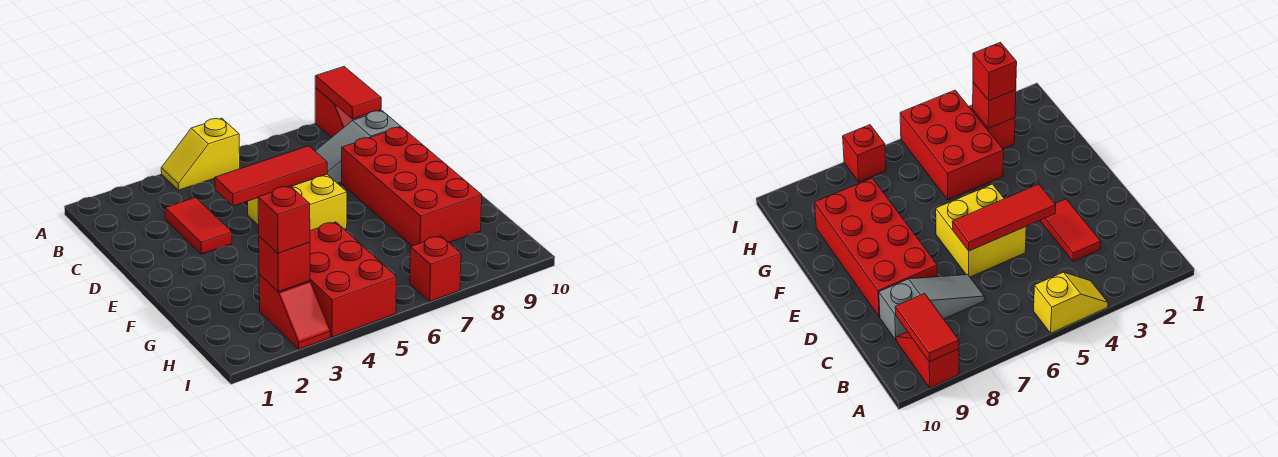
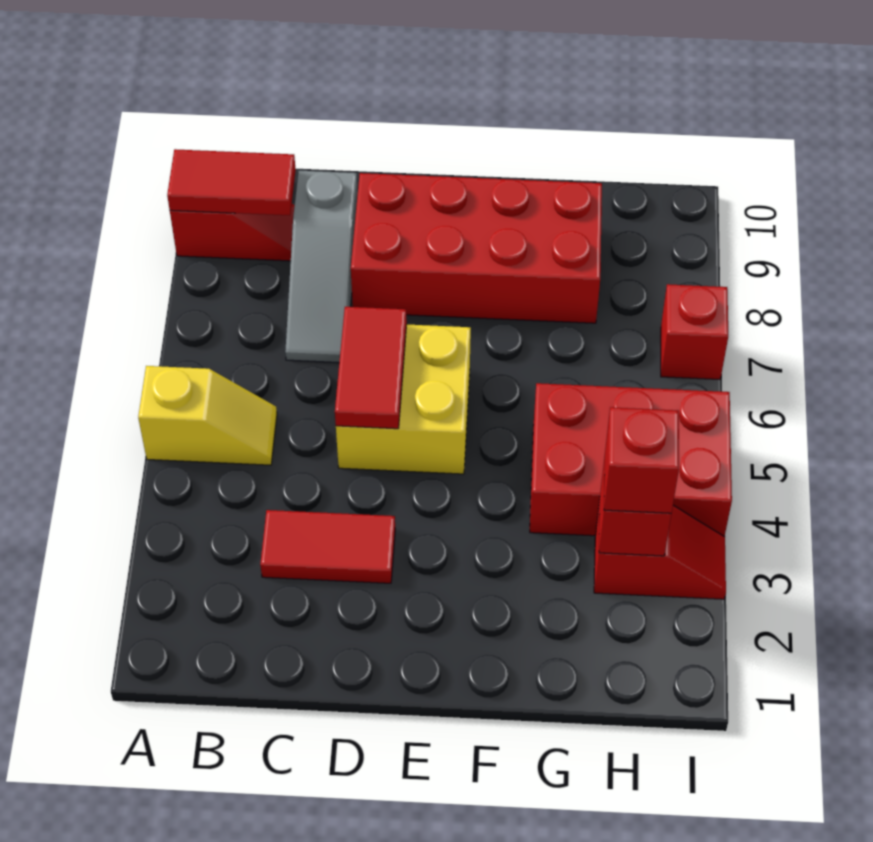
yellow slope A4:A5 level 1 top 5 -> yellow slope A5:B5 level 1 top A
red tile D4:D6 level 2 -> red tile D5:D6 level 2

